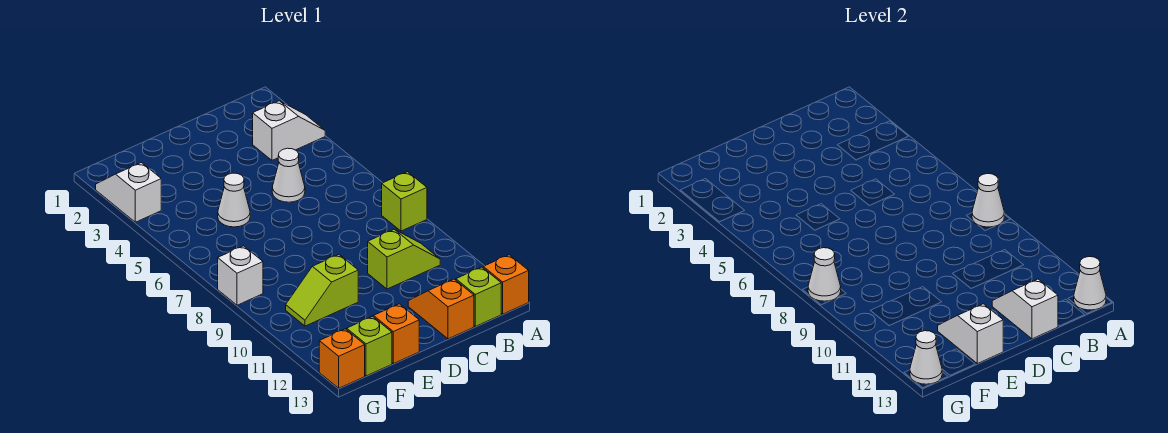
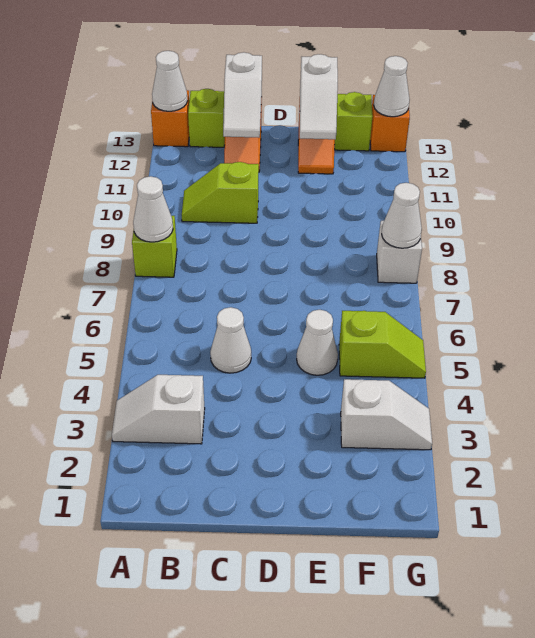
lime slope E10:F10 level 1 top E -> lime slope F5:G5 level 1 top F
white slope G2:G3 level 1 top 3 -> white slope F3:G3 level 1 top F

